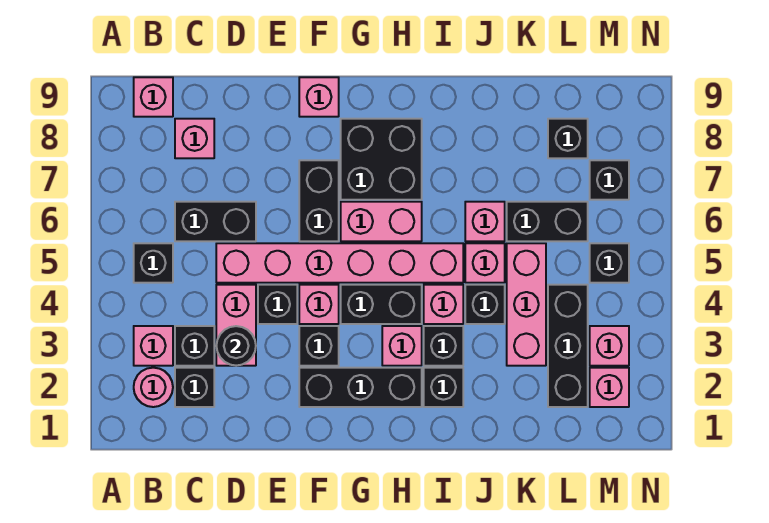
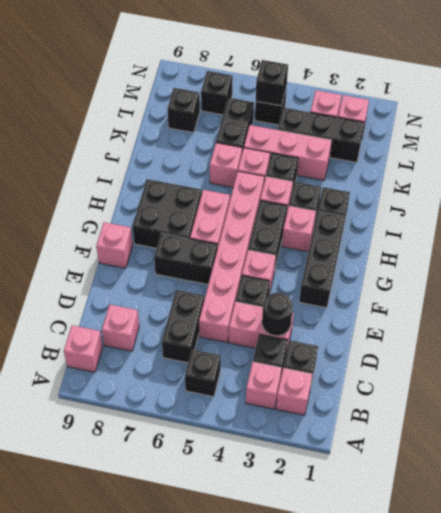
pink round brick B2 level 1 -> pink brick B2 level 1
black brick F3 level 1 -> black brick M5 level 2

